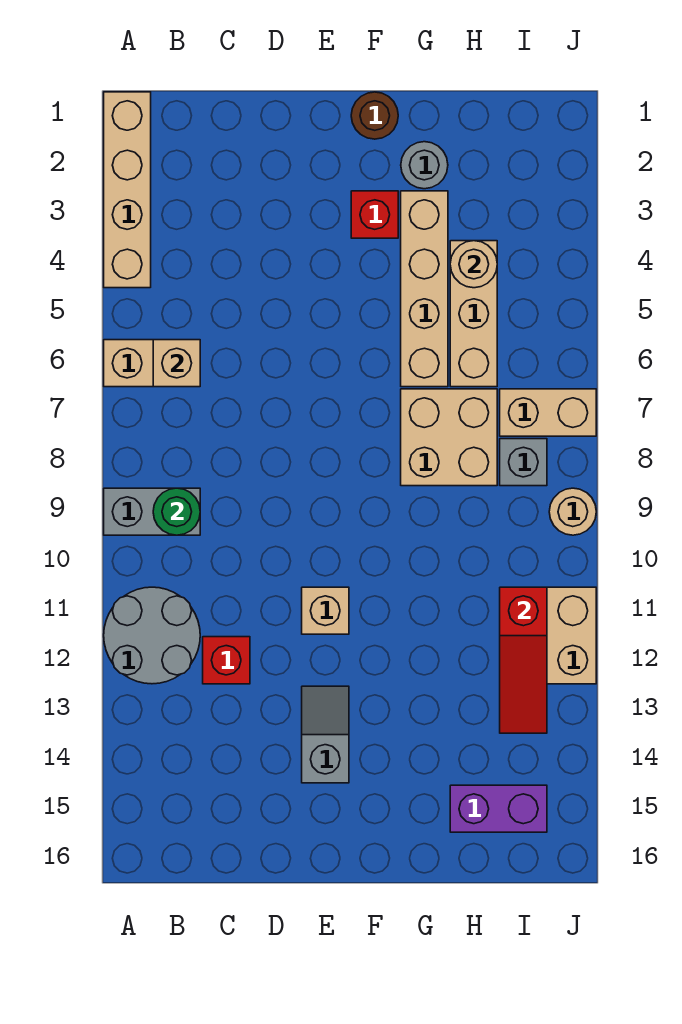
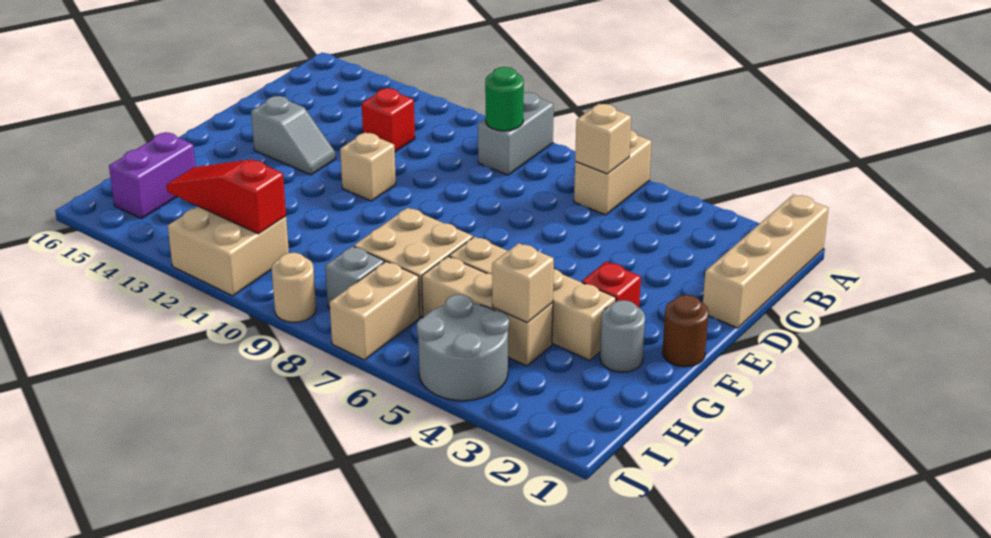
tan brick A1:A4 level 1 -> tan brick A1:D1 level 1
grey round brick A11:B12 level 1 -> grey round brick I4:J5 level 1
tan round brick H4 level 2 -> tan brick H4 level 2

